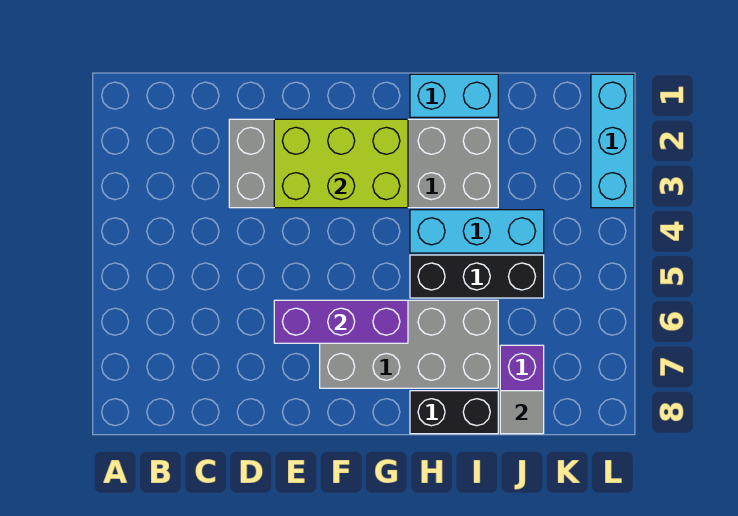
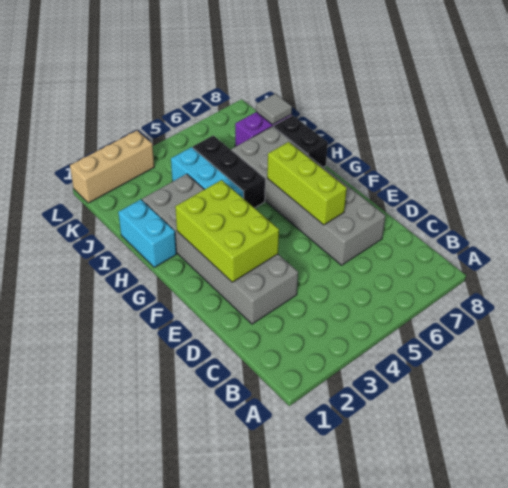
purple brick E6:G6 level 2 -> lime brick E6:G6 level 2
grey brick F6:I7 level 1 -> grey brick D6:I7 level 1
cyan brick L1:L3 level 1 -> tan brick L1:L3 level 1

